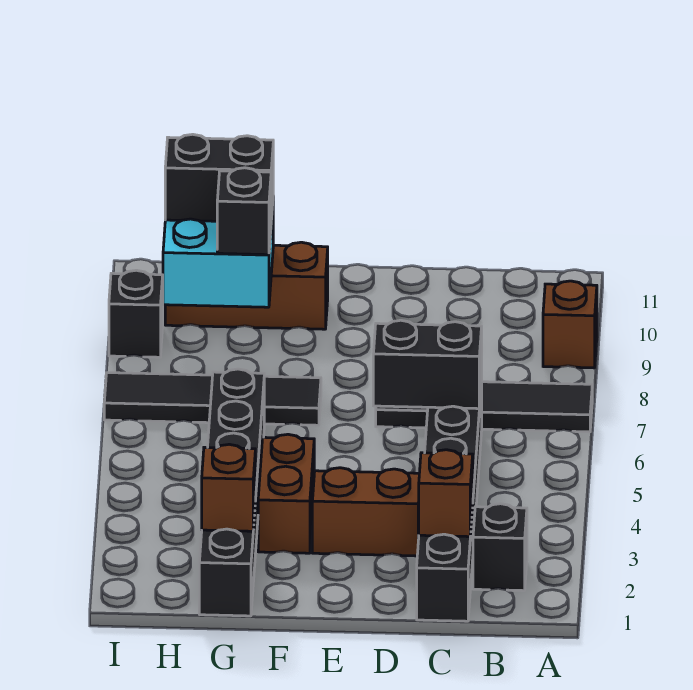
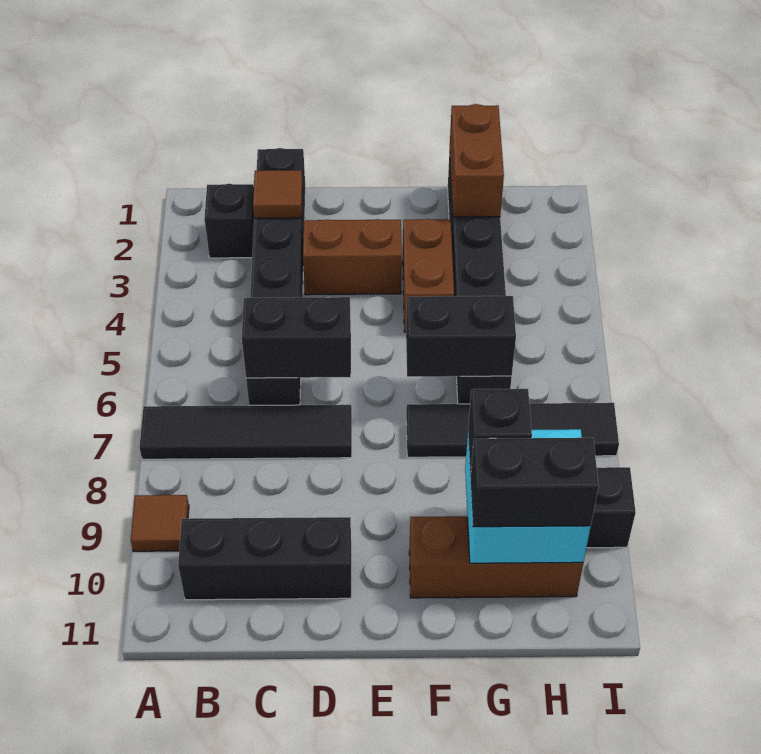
brown brick A9 level 1 -> brown tile A9 level 1
none -> black brick B10:D10 level 1
brown brick C2 level 2 -> brown tile C2 level 2
none -> black brick F6:G6 level 2
brown brick G2 level 2 -> brown brick G1:G2 level 2

